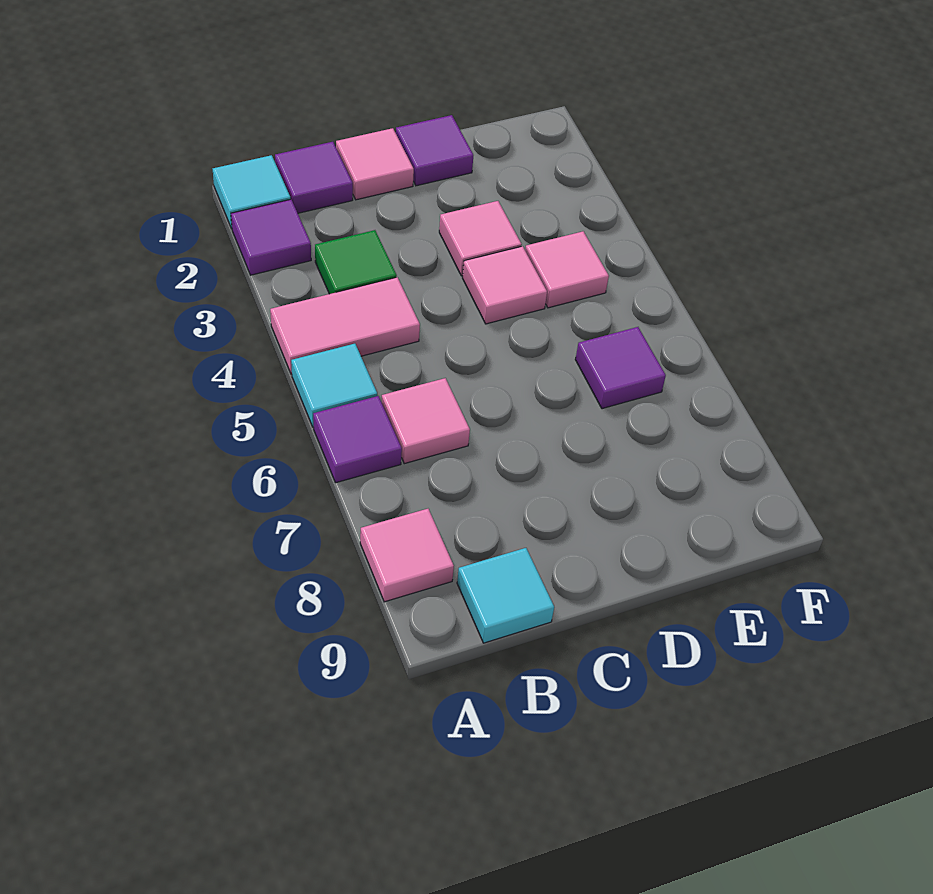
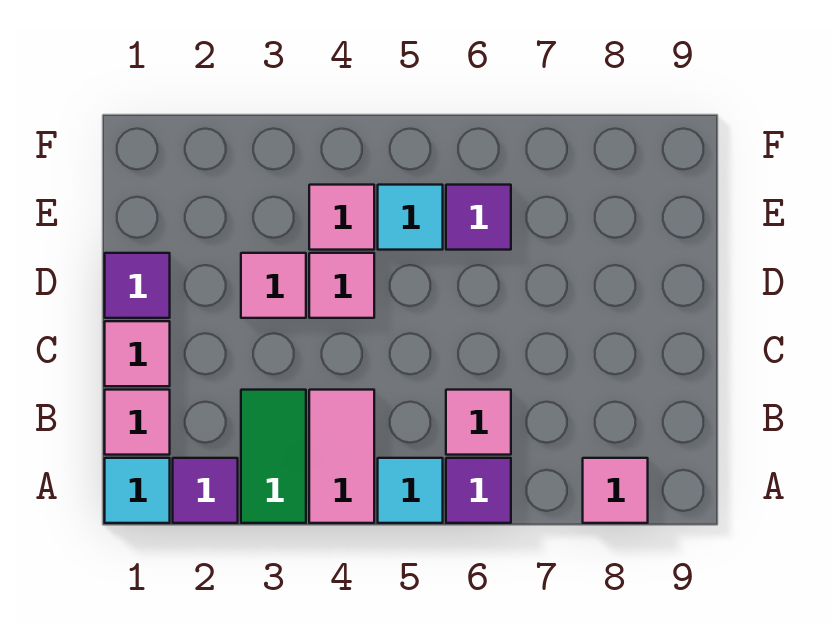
purple tile B1 level 1 -> pink tile B1 level 1
green tile B3 level 1 -> green tile A3:B3 level 1
cyan tile B9 level 1 -> cyan tile E5 level 1

